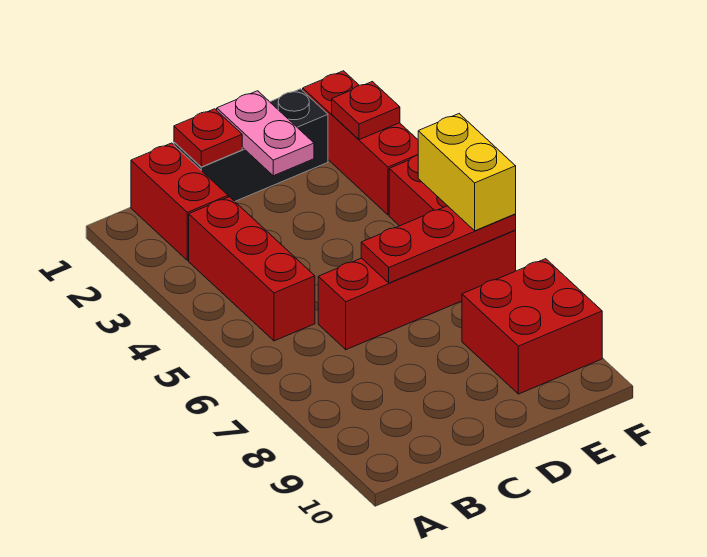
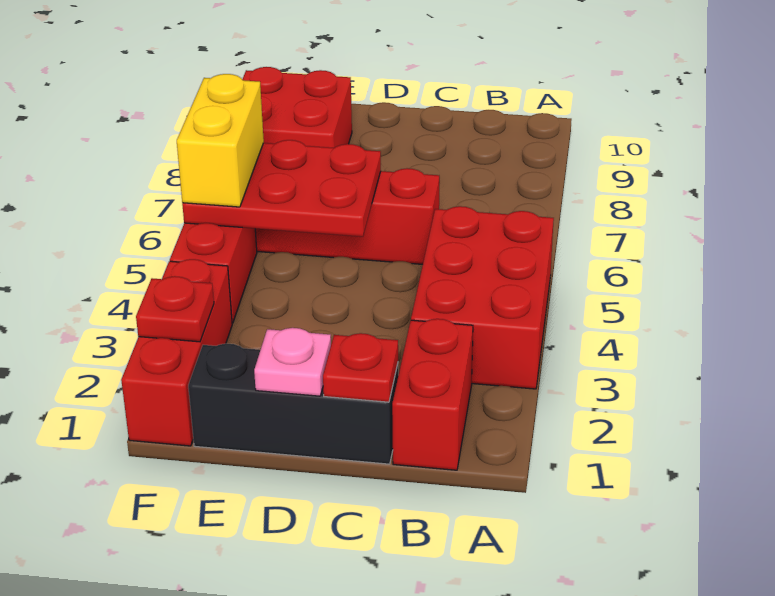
red brick B3:B5 level 1 -> red brick A3:B5 level 1
pink plate D1:D2 level 2 -> pink plate D1 level 2
red plate D6:F6 level 2 -> red plate D5:F6 level 2

